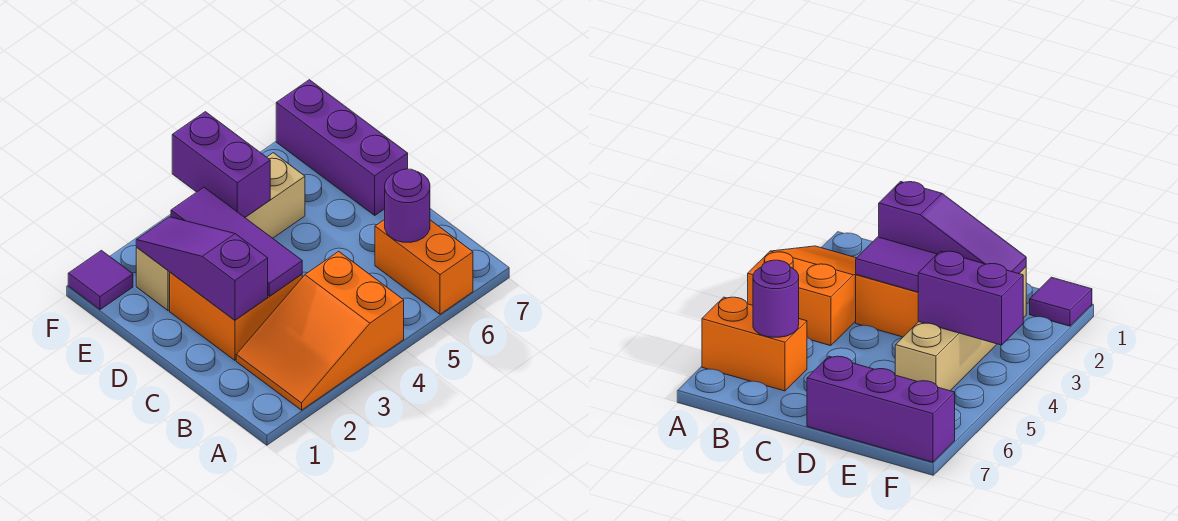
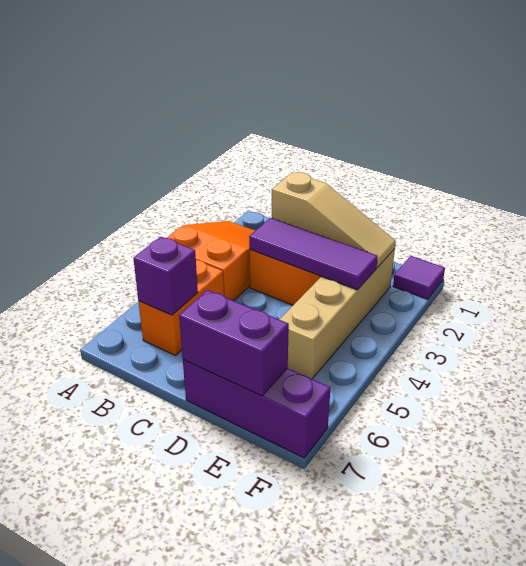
orange brick A6:B6 level 1 -> orange brick B5:B6 level 1
purple round brick B6 level 2 -> purple brick B6 level 2
purple slope C2:E2 level 2 top C -> tan slope C2:E2 level 2 top C
purple brick E4:F4 level 2 -> purple brick D7:E7 level 2

